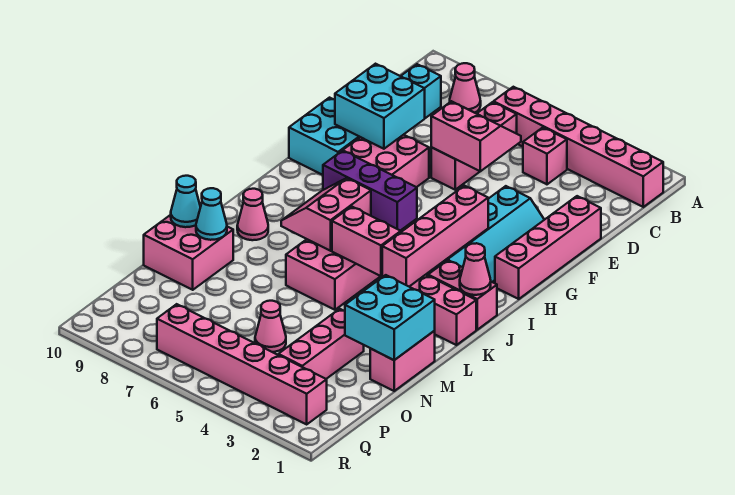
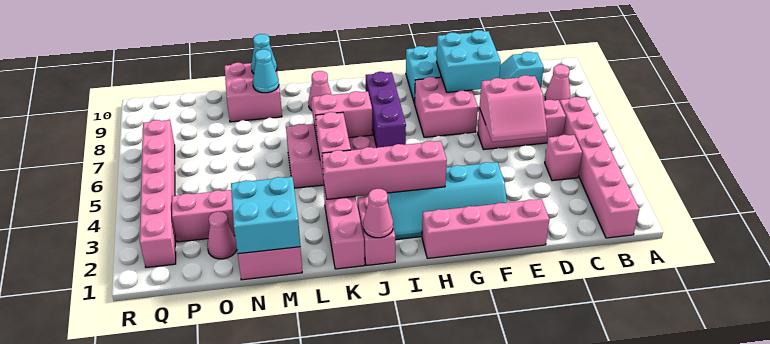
pink slope D5:E6 level 2 top E -> pink slope D5:E6 level 2 top 6
pink cone O5 level 1 -> pink cone O2 level 1

